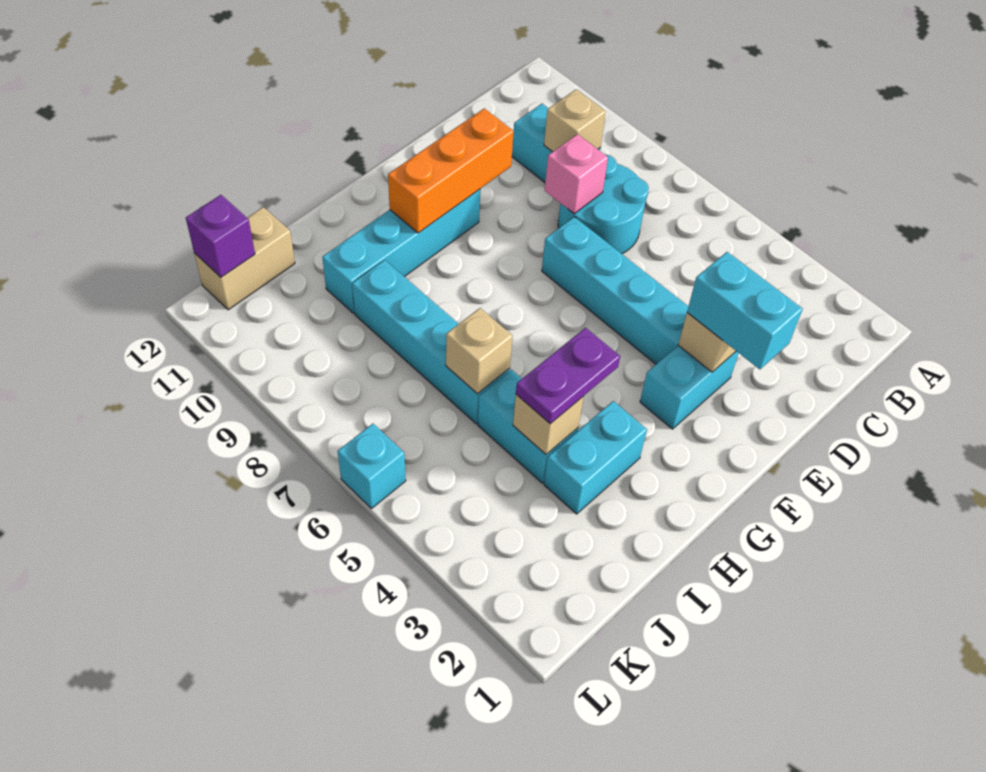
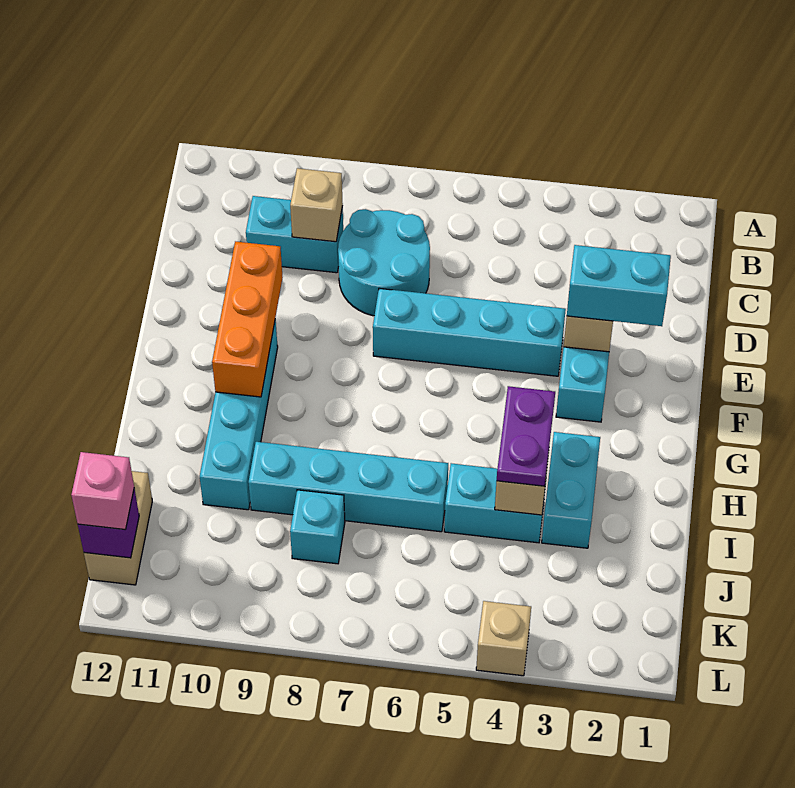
pink brick D8 level 2 -> pink brick K12 level 3
tan brick I6 level 2 -> tan brick L4 level 1
cyan brick L6 level 1 -> cyan brick J8 level 1

